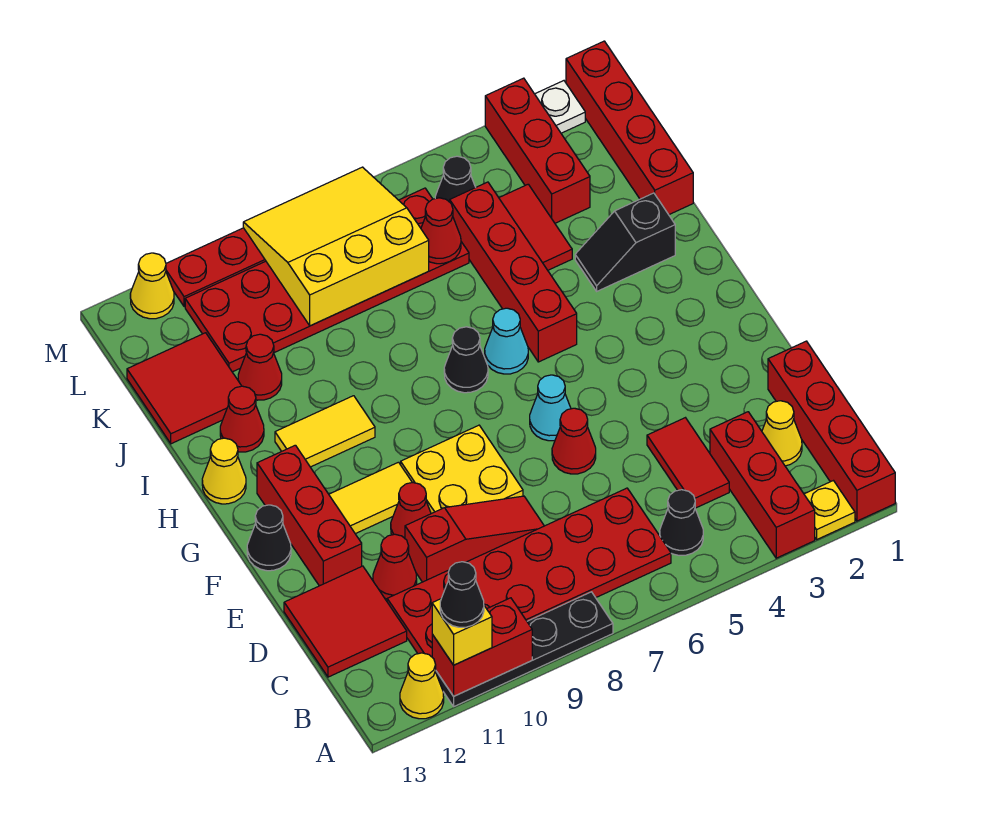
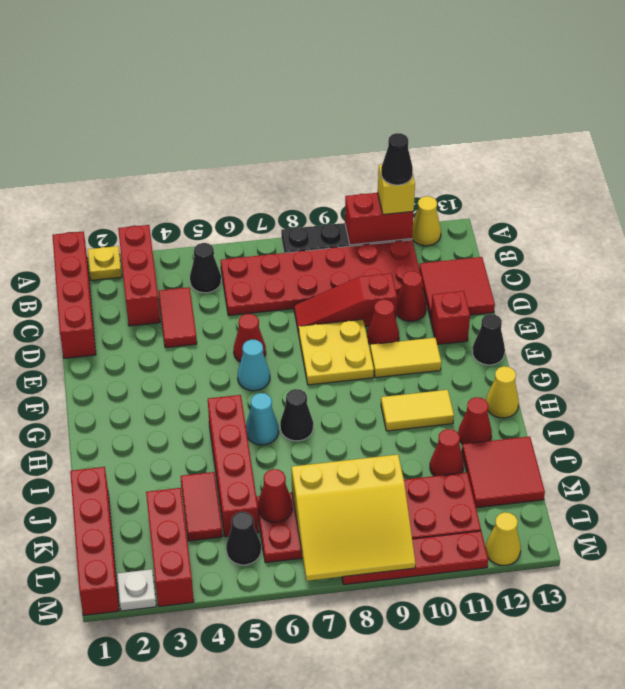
yellow cone C2 level 1 -> none
red brick E12:G12 level 1 -> red brick E12 level 1
black slope I2:I3 level 1 top 2 -> none

